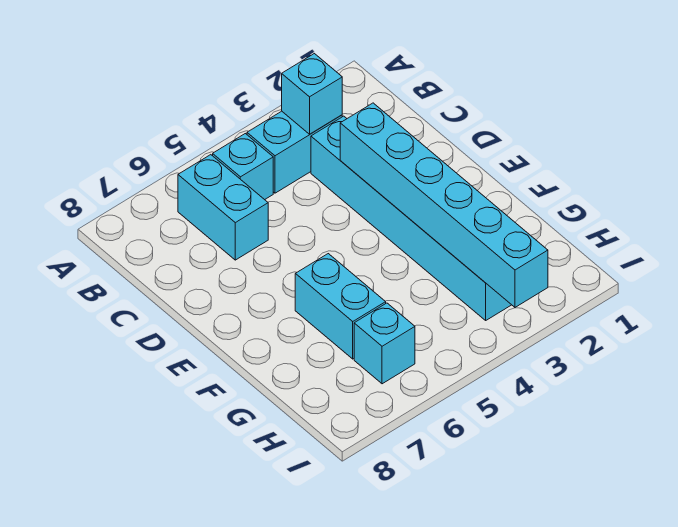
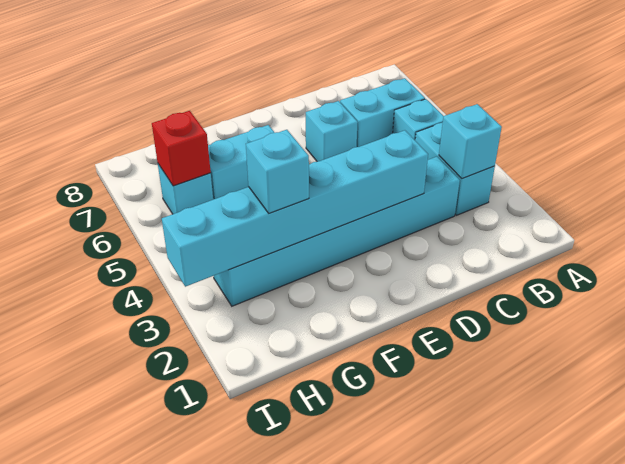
none -> cyan brick D6 level 1
none -> cyan brick G3 level 3
none -> red brick H6 level 2

